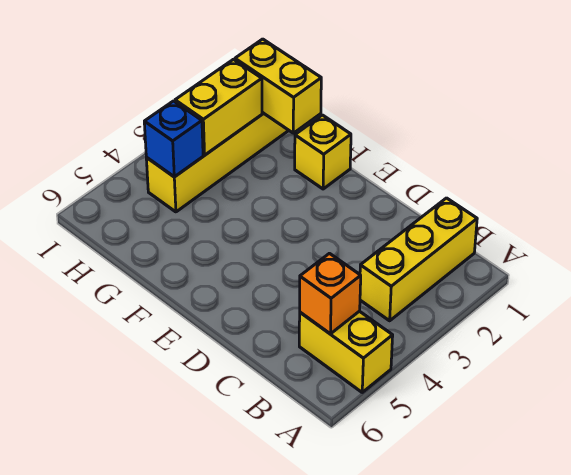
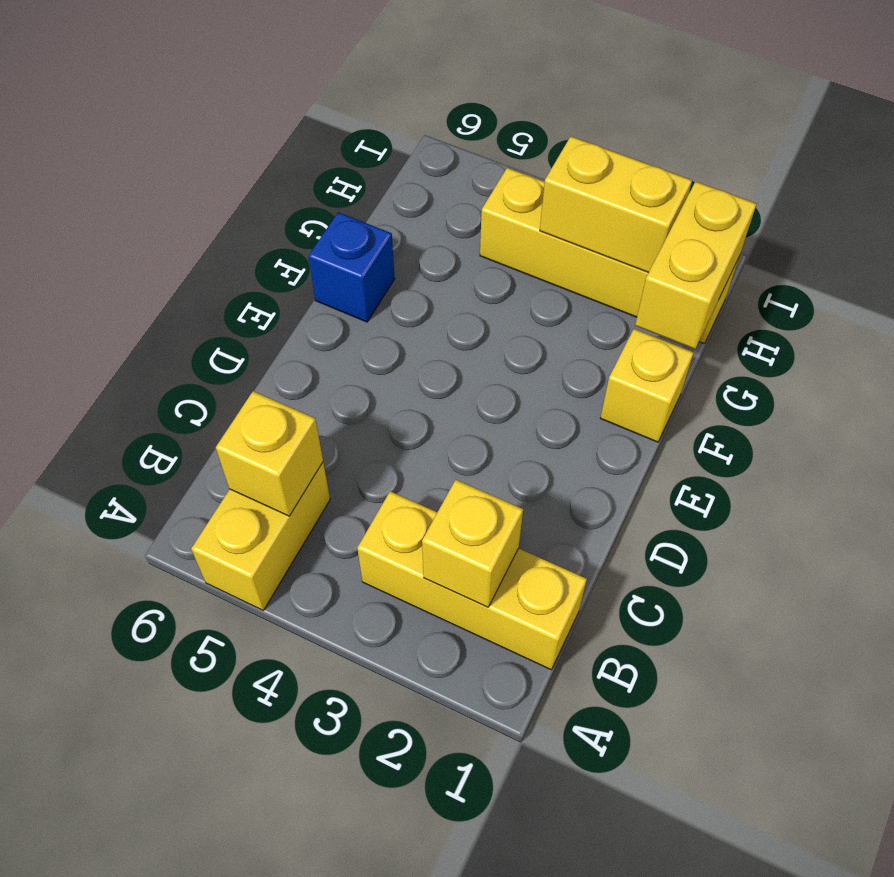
none -> yellow brick B2 level 2
orange brick B5 level 2 -> yellow brick B5 level 2
blue brick H4 level 2 -> blue brick F6 level 1

